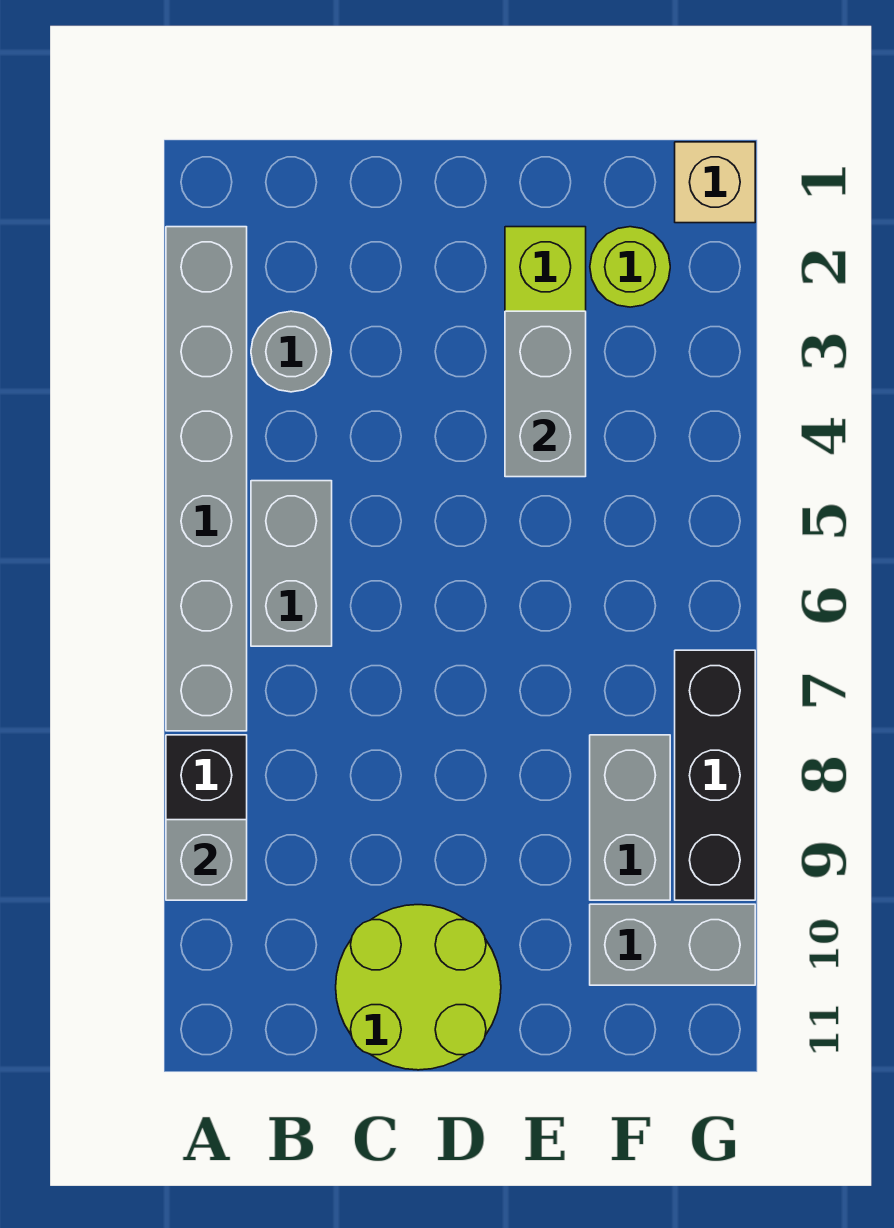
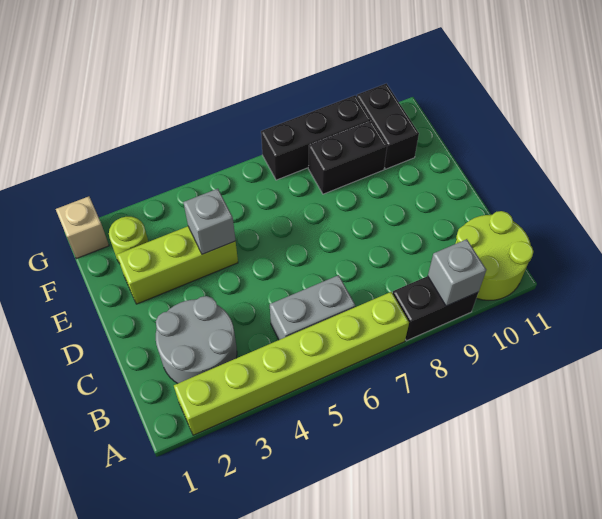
grey brick A2:A7 level 1 -> lime brick A2:A7 level 1
grey round brick B3 level 1 -> grey round brick B2:C3 level 1
lime round brick C10:D11 level 1 -> lime round brick A10:B11 level 1
grey brick E3:E4 level 2 -> grey brick E4 level 2
grey brick F8:F9 level 1 -> black brick F8:F9 level 1
grey brick F10:G10 level 1 -> black brick F10:G10 level 1

